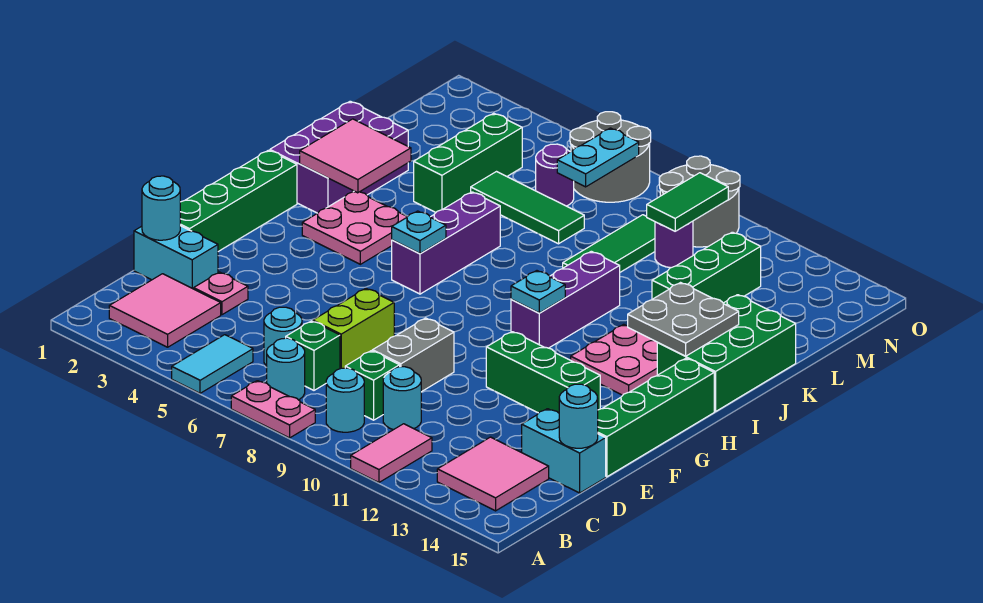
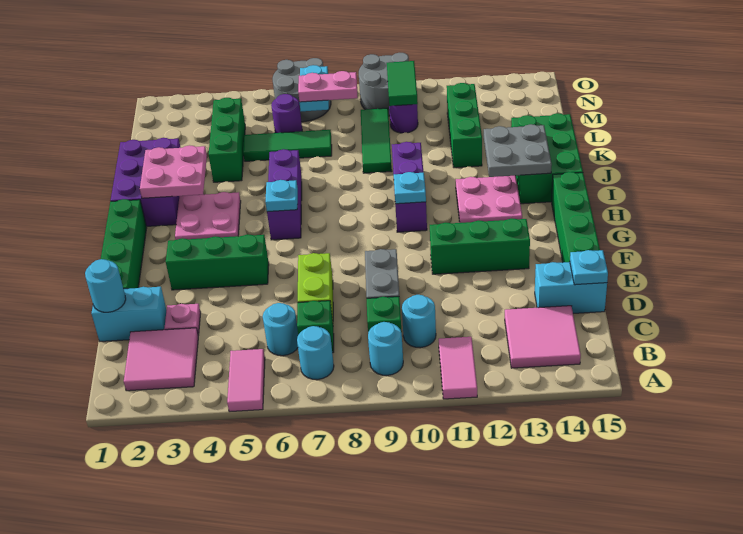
cyan tile A5:B5 level 1 -> pink tile A5:B5 level 1
pink plate A7:A8 level 1 -> pink plate M7:M8 level 3
cyan round brick D15 level 2 -> cyan plate D15 level 2
none -> green brick F3:F5 level 1
pink tile I2:J3 level 2 -> pink plate I2:J3 level 2

